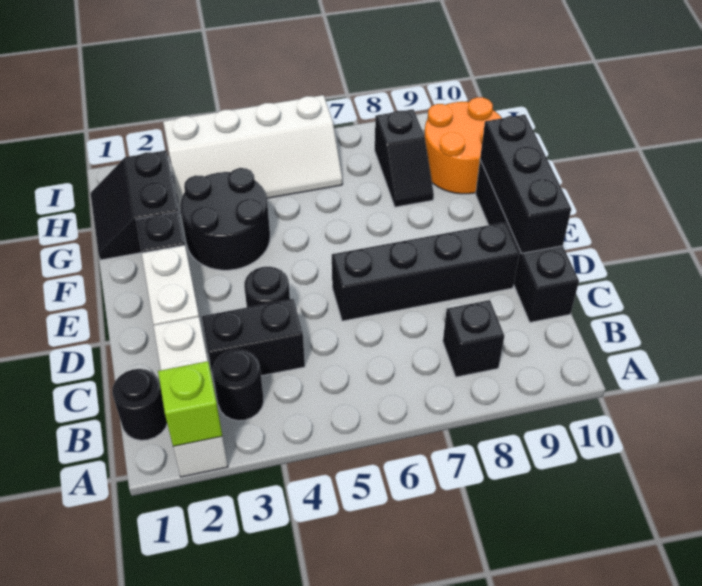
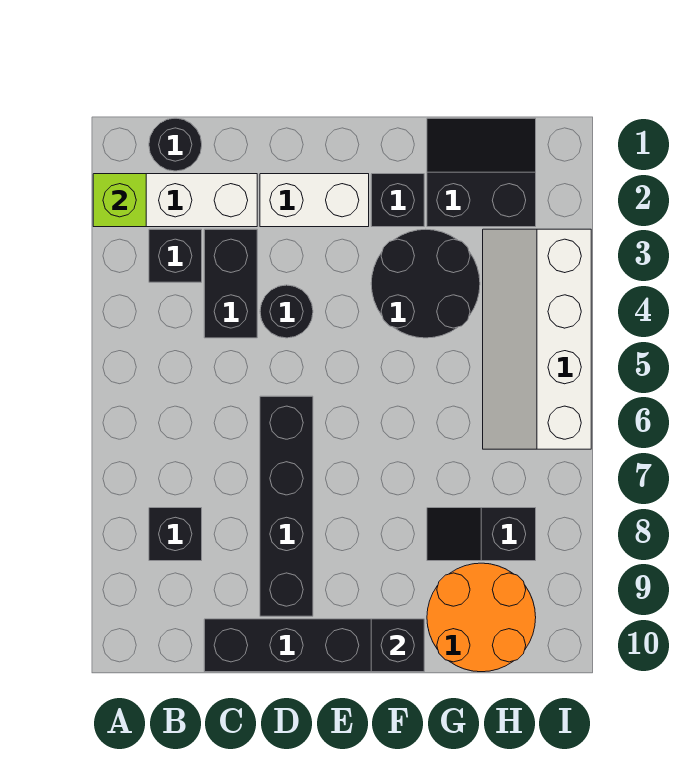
black round brick B3 level 1 -> black brick B3 level 1
black brick D10:F10 level 2 -> black brick F10 level 2

